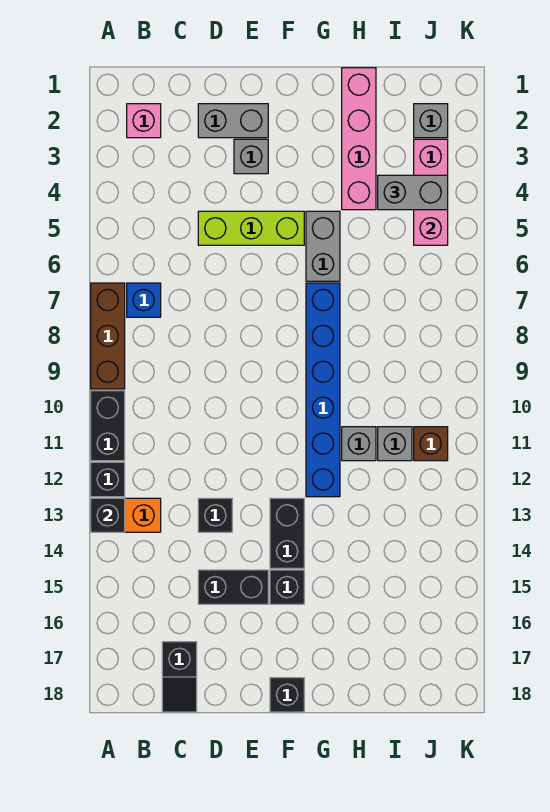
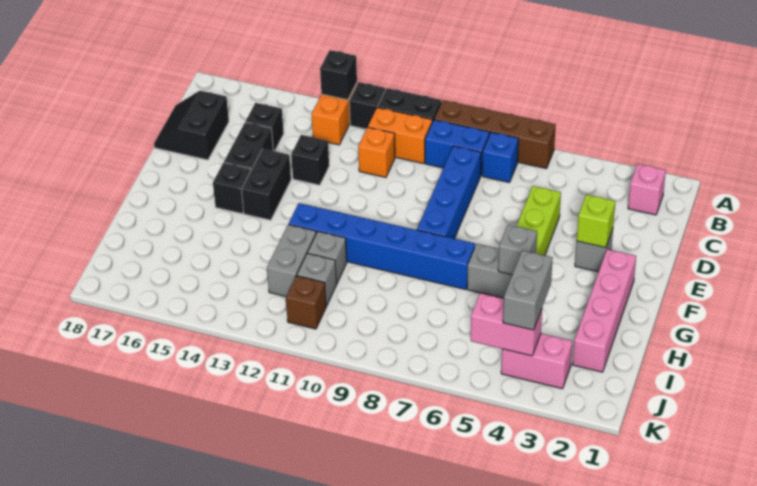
brown brick A7:A9 level 1 -> brown brick A6:A9 level 1
none -> blue brick B8:B9 level 1
none -> orange brick B10:B11 level 1
none -> blue brick C8:F8 level 1
none -> orange brick C11 level 1
black slope C17:C18 level 1 top 17 -> black slope C17:D18 level 1 top 17
grey brick D2:E2 level 1 -> grey brick H12:I12 level 1
none -> lime brick E3 level 2
black brick F13:F14 level 1 -> black brick E14:F14 level 1
black brick F18 level 1 -> black brick C15 level 1
pink brick H1:H4 level 1 -> pink brick F2:I2 level 1
grey brick J2 level 1 -> grey brick G5 level 2

